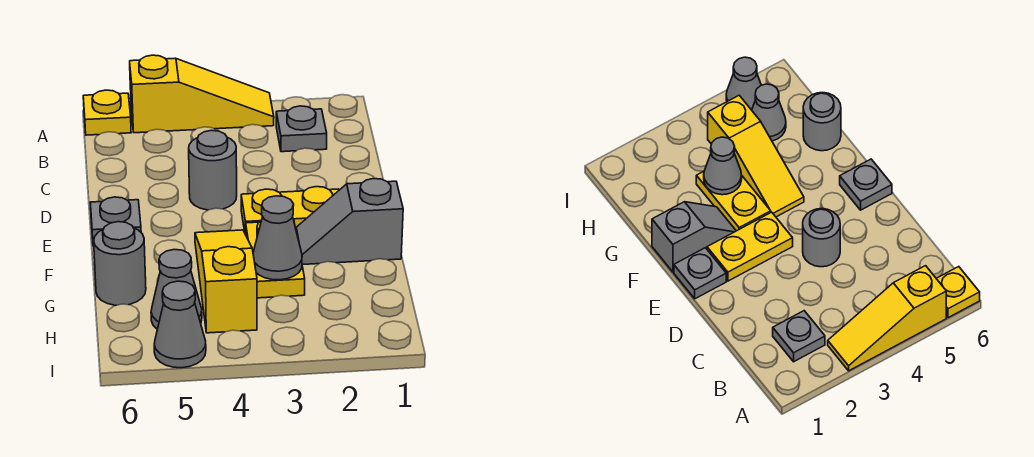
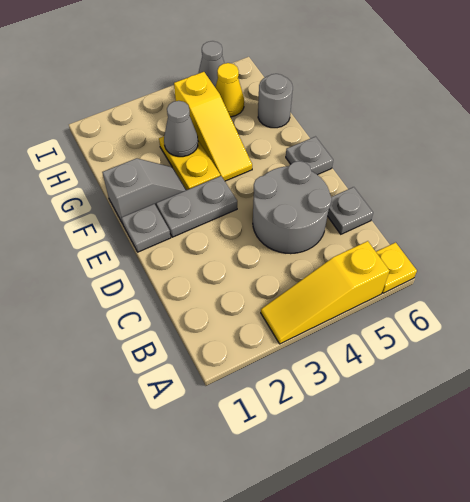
grey plate B2 level 1 -> grey plate C6 level 1
grey round brick D4 level 1 -> grey round brick C4:D5 level 1
yellow plate E2:E3 level 1 -> grey plate E2:E3 level 1
grey cone H5 level 1 -> yellow cone H5 level 1

